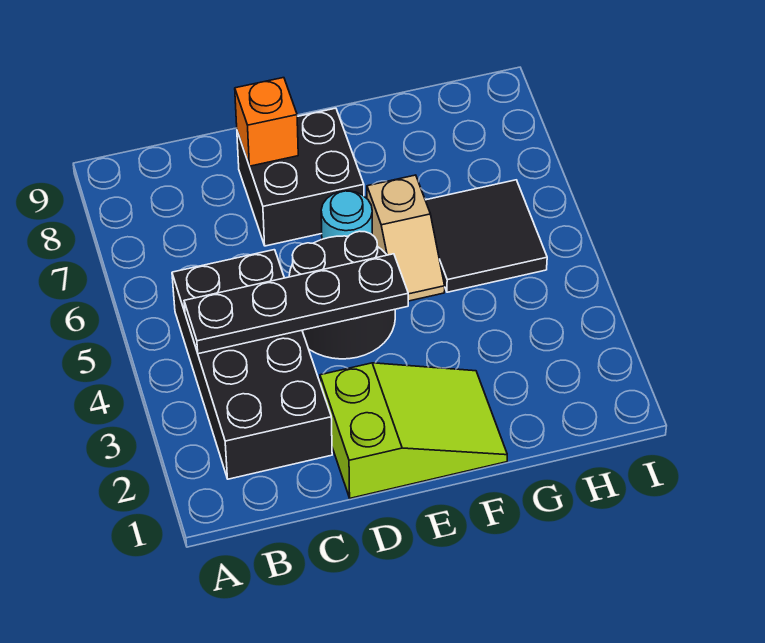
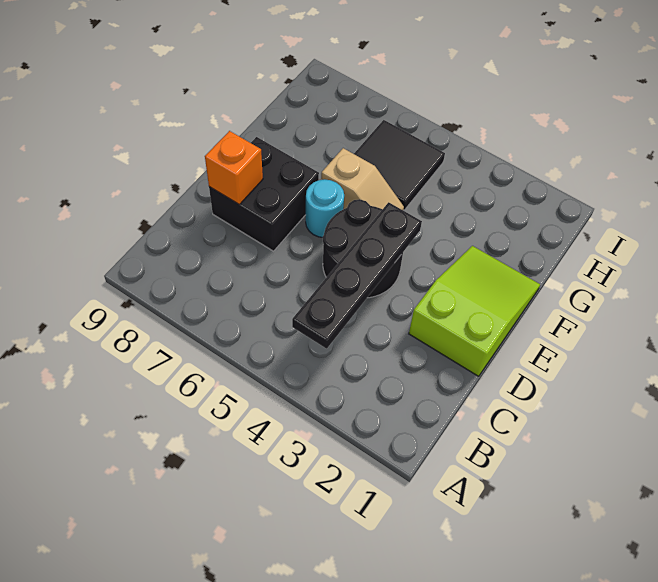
black brick B2:C5 level 1 -> none

